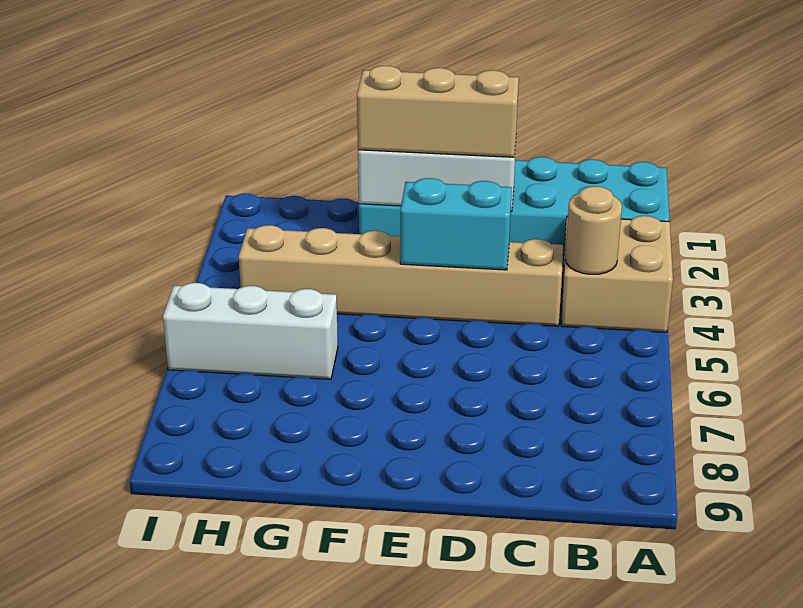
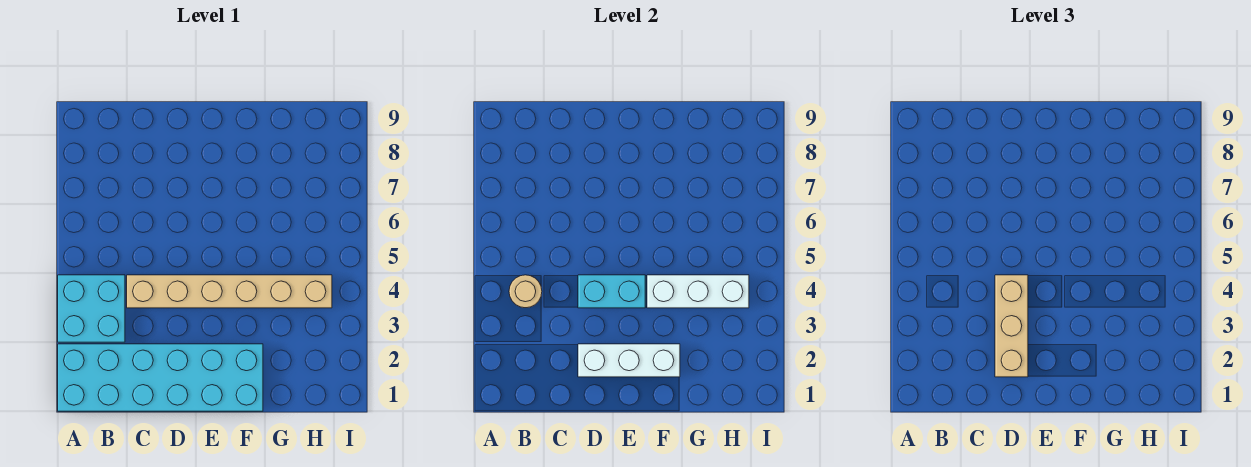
tan brick A3:B4 level 1 -> cyan brick A3:B4 level 1
tan brick D2:F2 level 3 -> tan brick D2:D4 level 3
white brick G6:I6 level 1 -> white brick F4:H4 level 2

